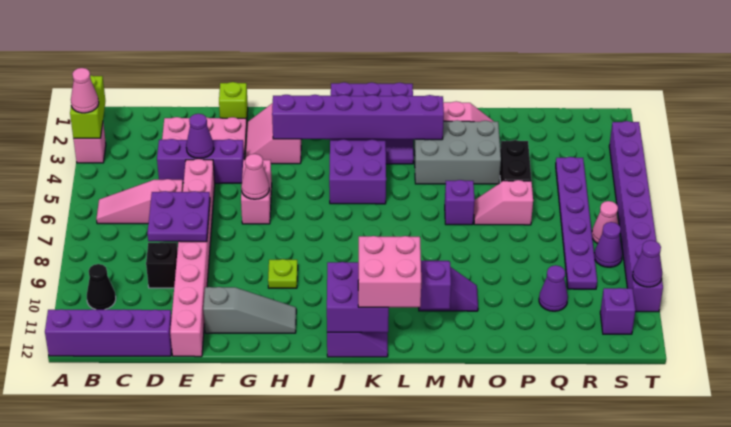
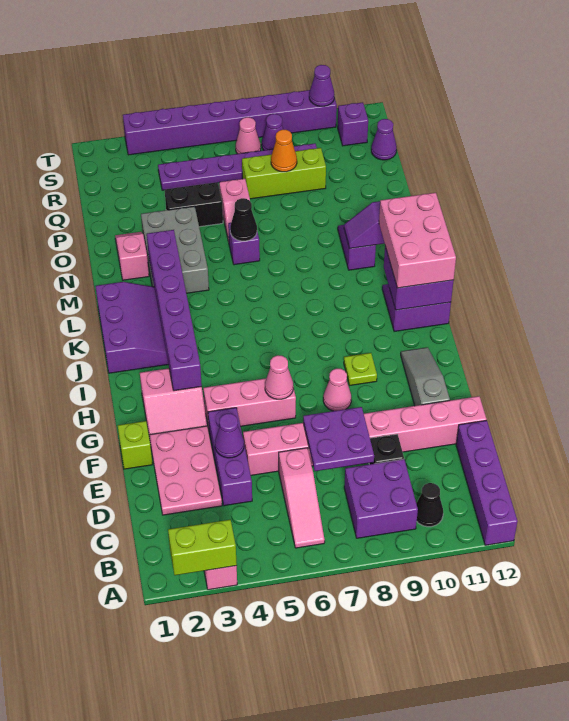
pink cone A3 level 3 -> pink cone G8 level 1
pink brick G5:G6 level 1 -> pink brick G4:G6 level 1
purple brick J4:K5 level 1 -> purple brick B8:C9 level 1
pink brick K11:L12 level 3 -> pink brick J11:L12 level 3
none -> black cone N6 level 2
none -> lime brick Q7:Q9 level 1
none -> orange cone Q8 level 2
purple cone Q10 level 1 -> purple cone R12 level 1

